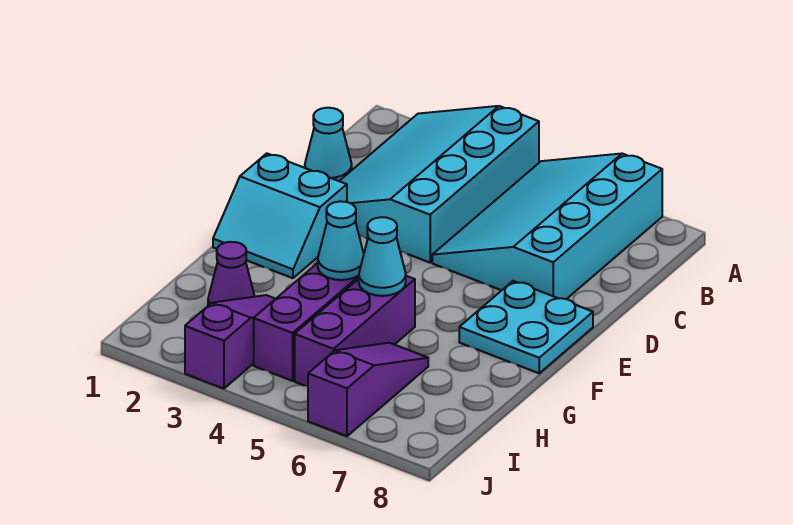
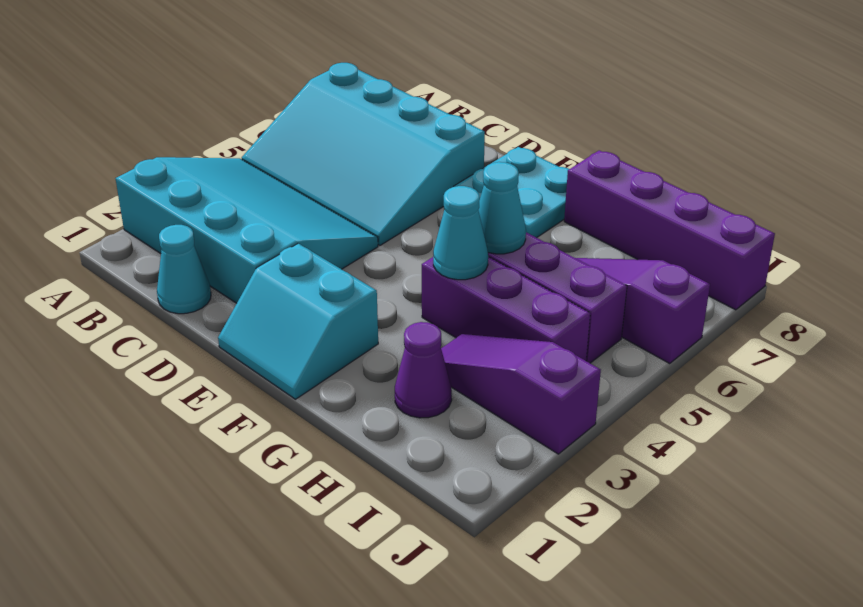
cyan slope A2:D4 level 1 top 4 -> cyan slope A2:D4 level 1 top 2
cyan slope E1:F2 level 1 top E -> cyan slope E1:F2 level 1 top 2
none -> purple brick G8:J8 level 1

